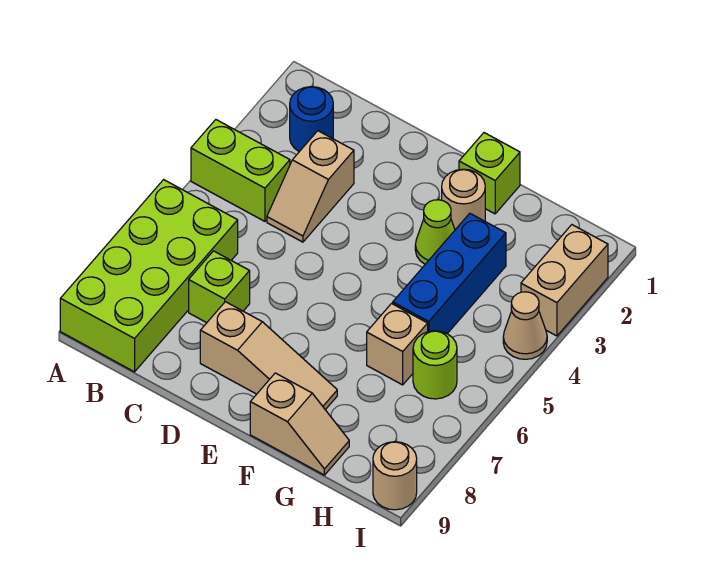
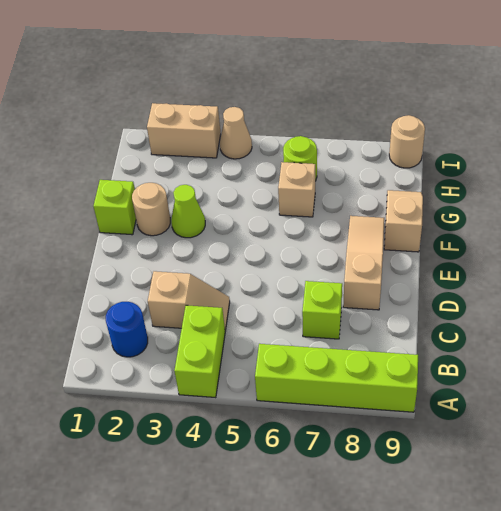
lime brick A6:B9 level 1 -> lime brick A6:A9 level 1
blue brick G3:G5 level 1 -> none

